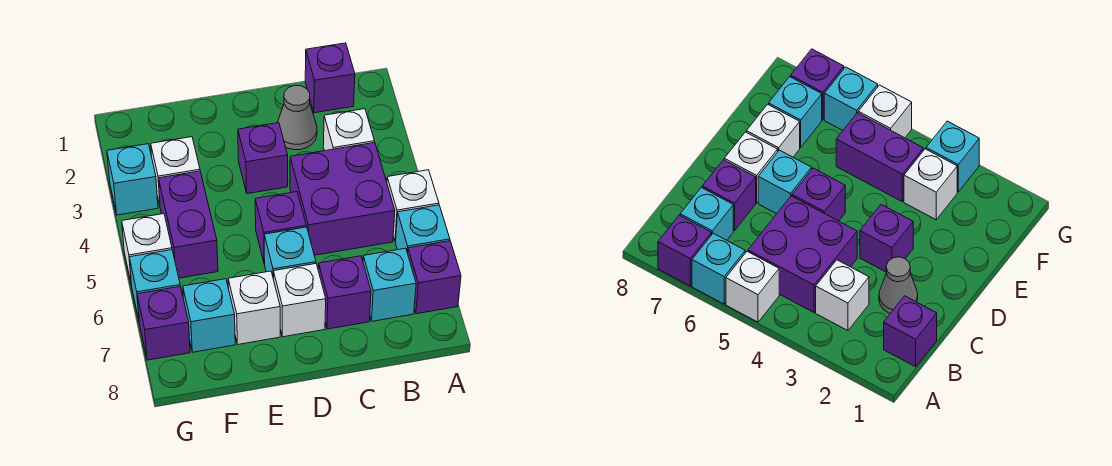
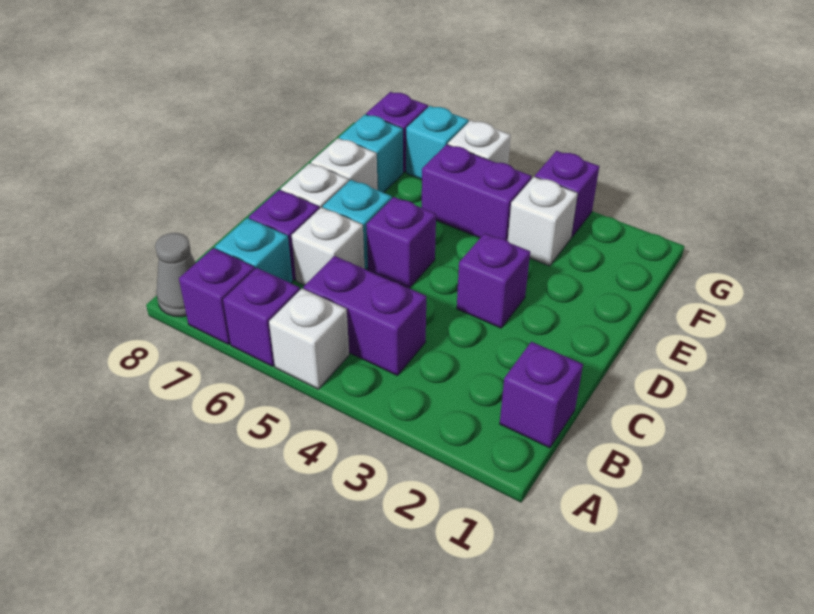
cyan brick A6 level 1 -> purple brick A6 level 1
white brick B3 level 1 -> white brick C6 level 1
purple brick B4:C5 level 1 -> purple brick B4:B5 level 1
grey cone C2 level 1 -> grey cone A8 level 1
cyan brick G3 level 1 -> purple brick G3 level 1

